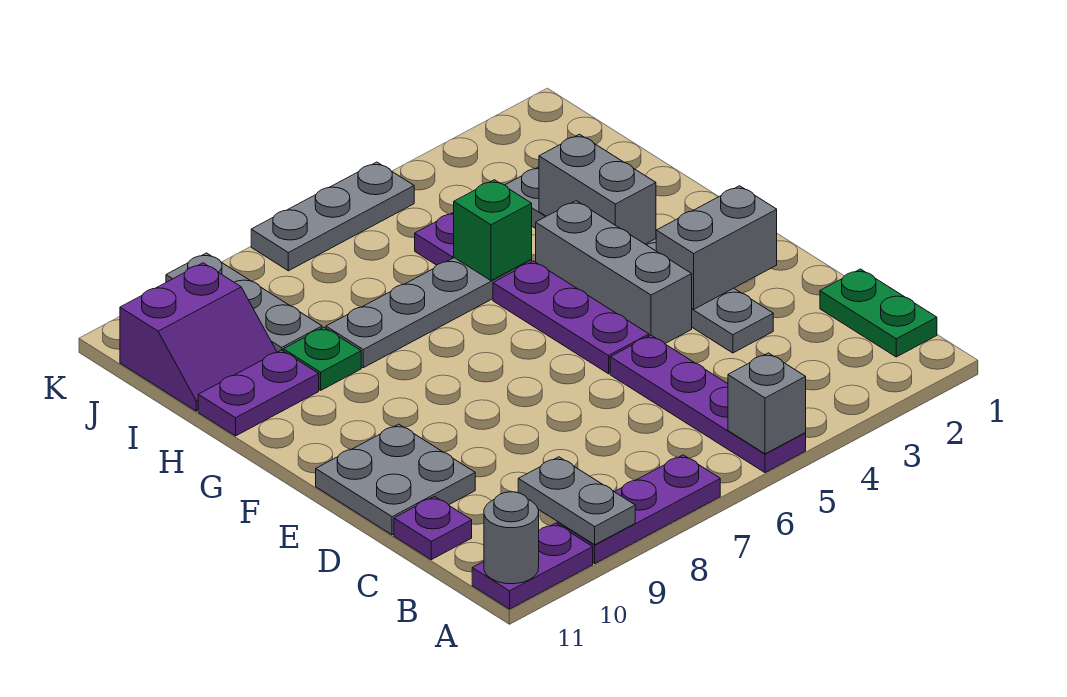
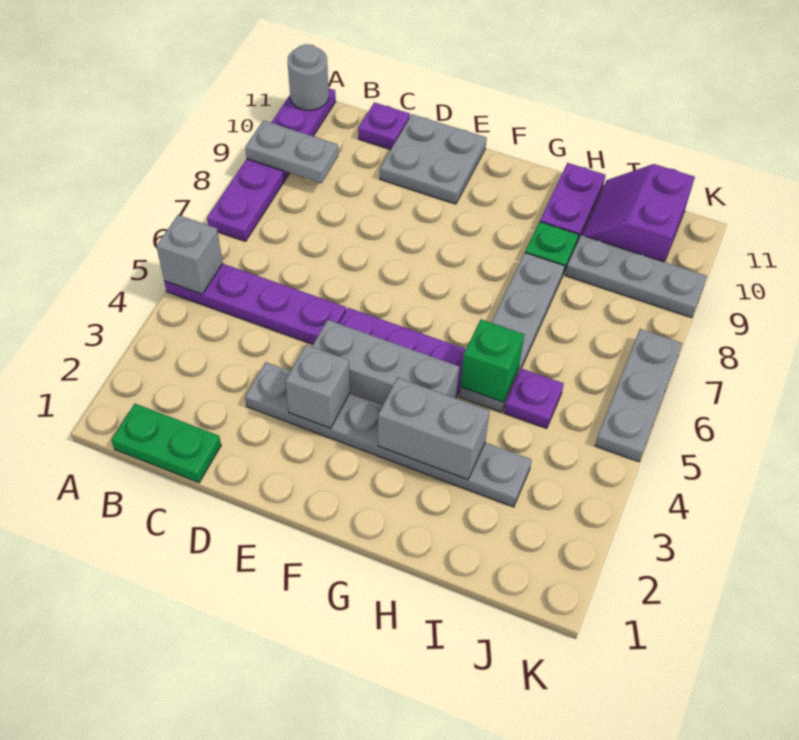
grey brick E2:E3 level 2 -> grey brick E3 level 2

